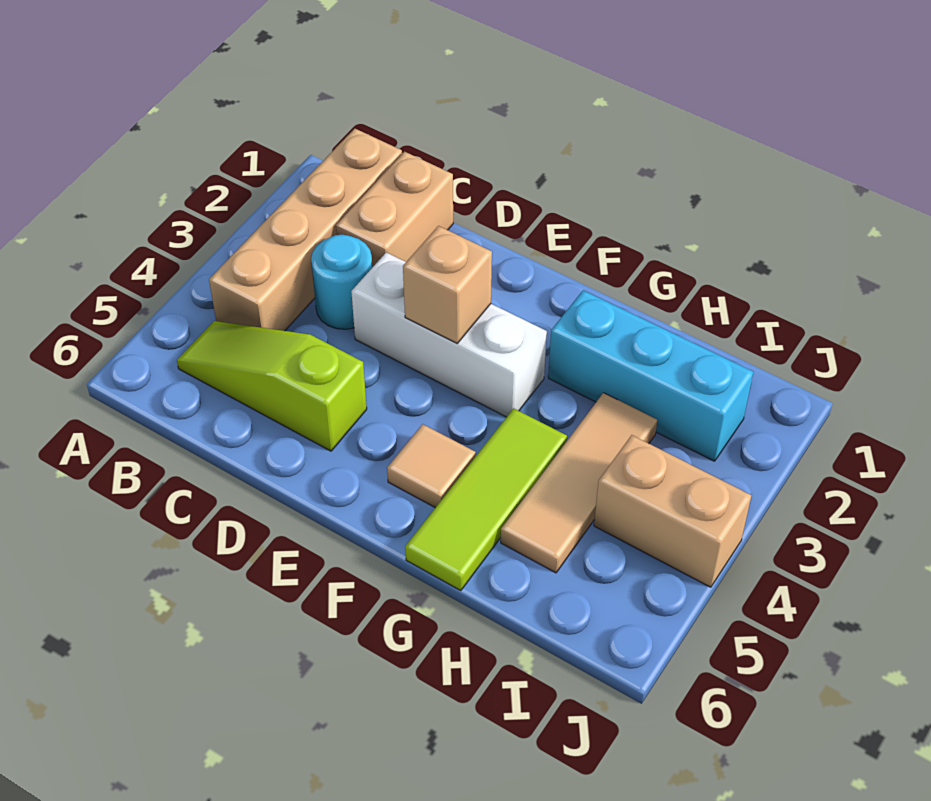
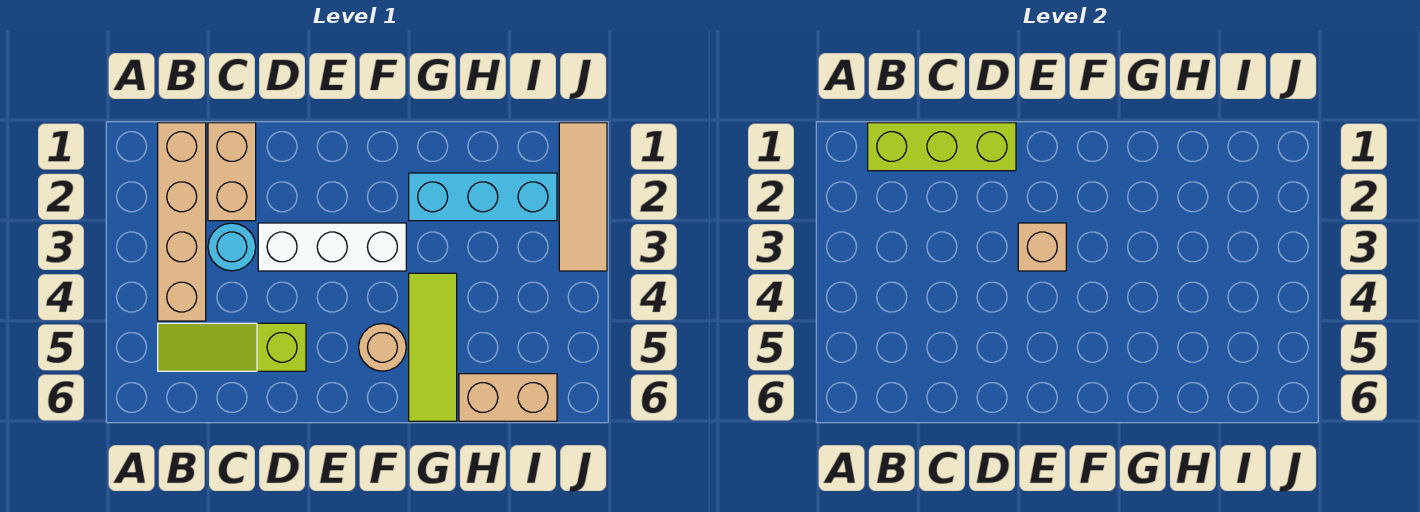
none -> lime brick B1:D1 level 2
tan tile F5 level 1 -> tan round brick F5 level 1
tan tile H3:H5 level 1 -> tan tile J1:J3 level 1
tan brick I4:J4 level 1 -> tan brick H6:I6 level 1

